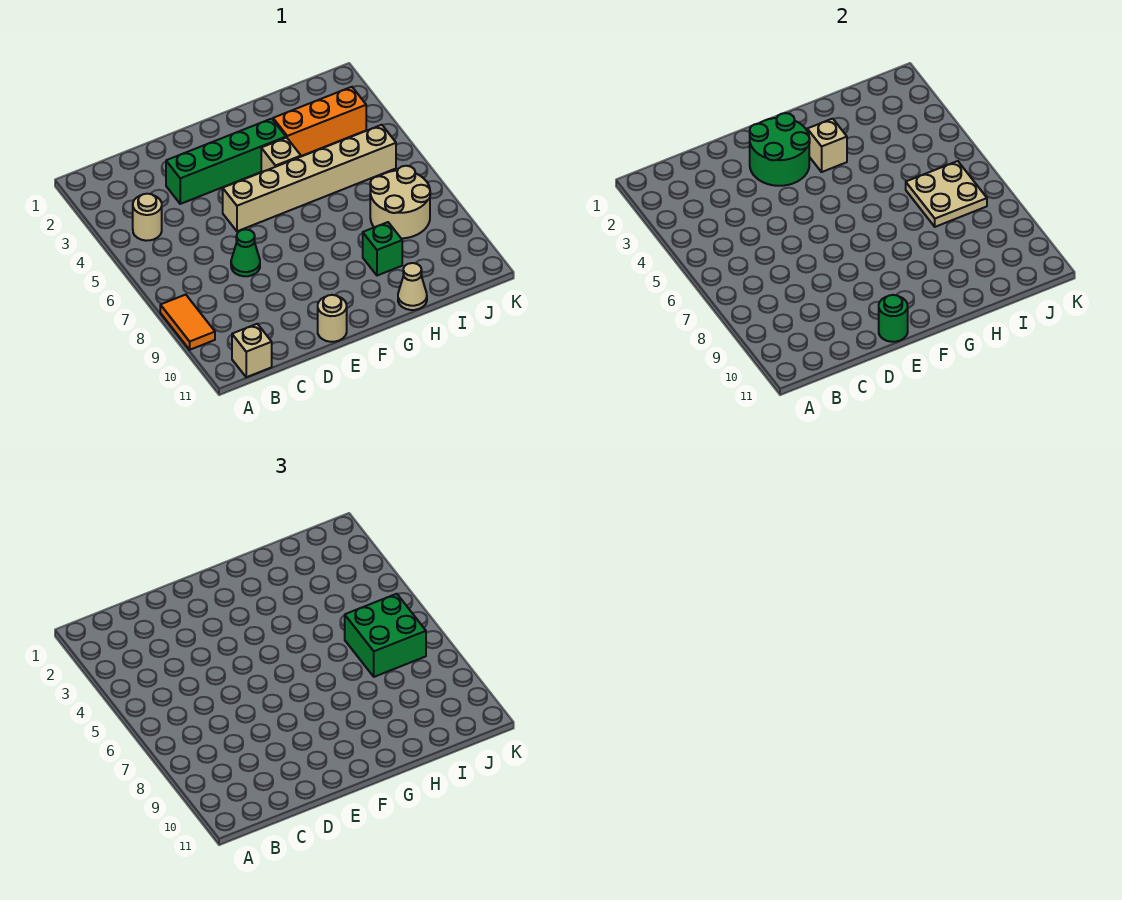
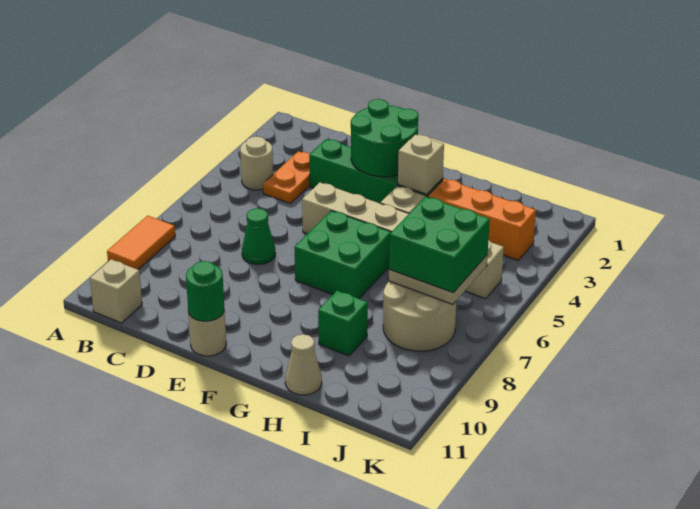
none -> orange plate C3:C4 level 1
none -> green brick F6:G7 level 1

